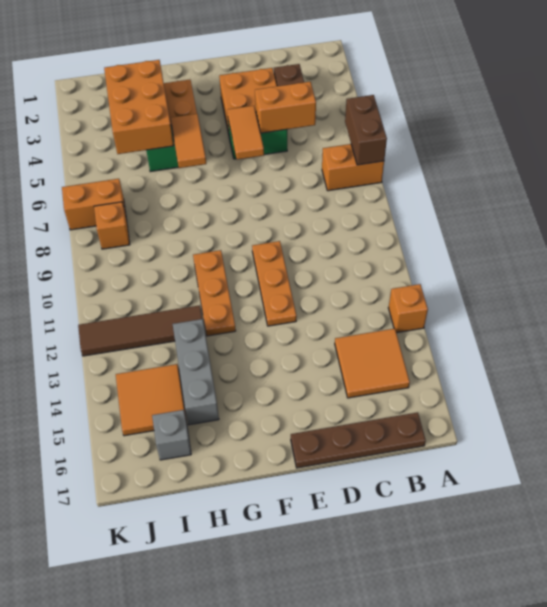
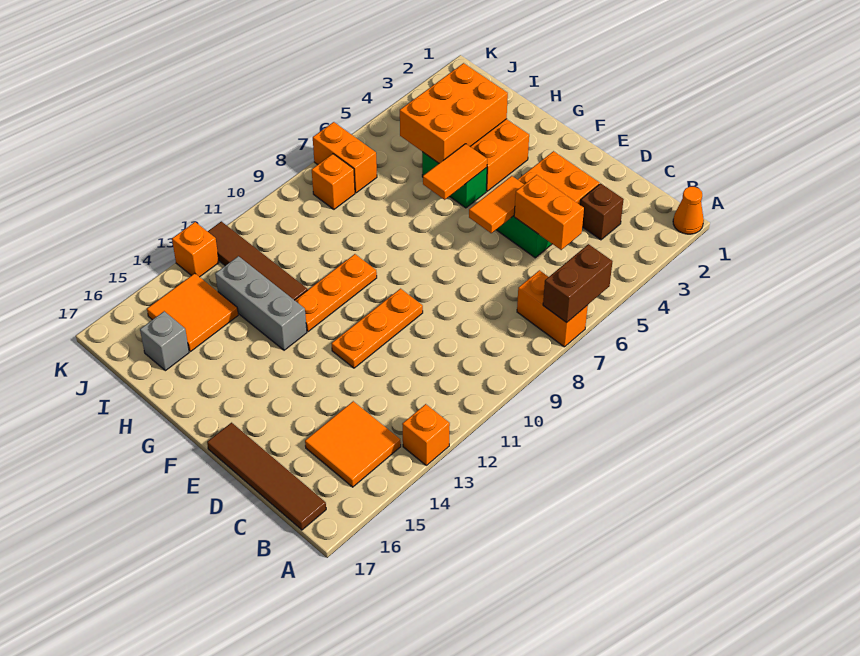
none -> orange cone A1 level 1
brown plate B17:E17 level 1 -> brown tile B17:E17 level 1
grey brick H13:H15 level 1 -> grey brick G13:I13 level 1
none -> orange brick K13 level 1

